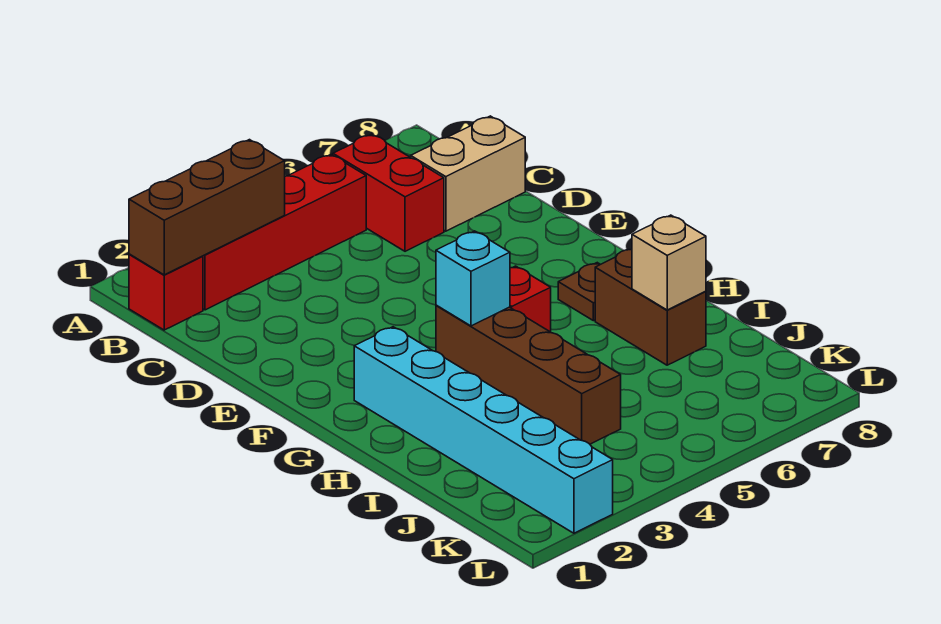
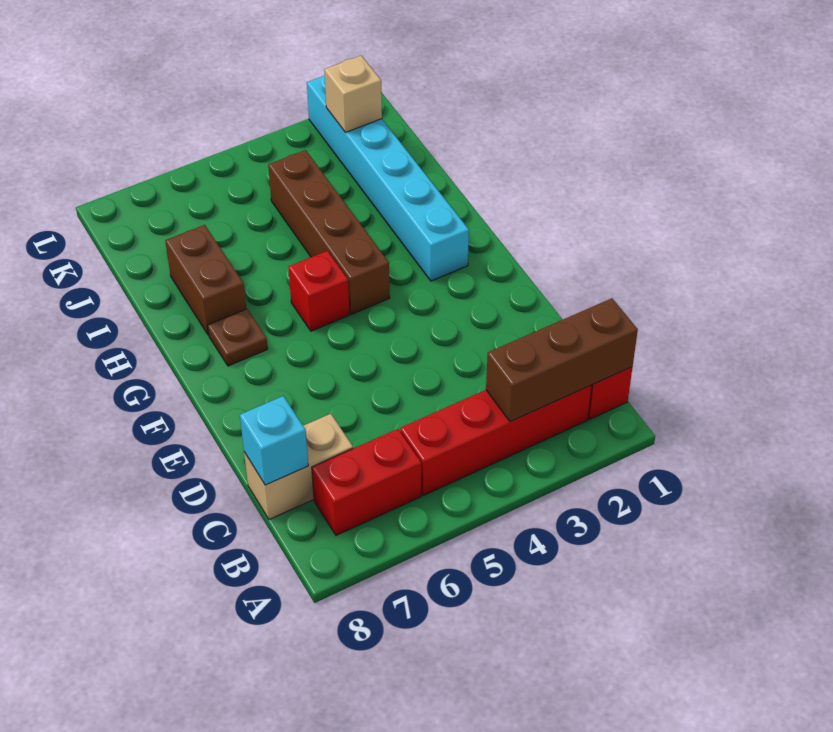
red brick B6:C6 level 1 -> red brick B6:B7 level 1
cyan brick G4 level 2 -> cyan brick C8 level 2
tan brick I7 level 2 -> tan brick K2 level 2

